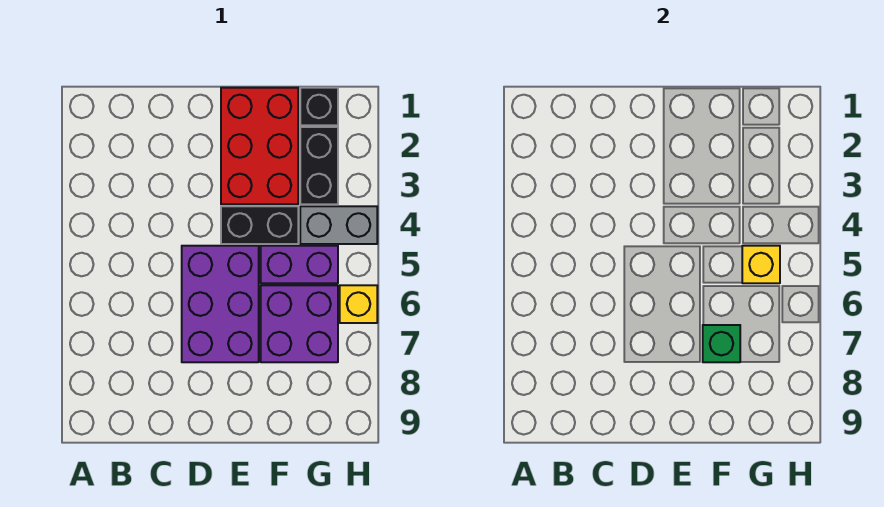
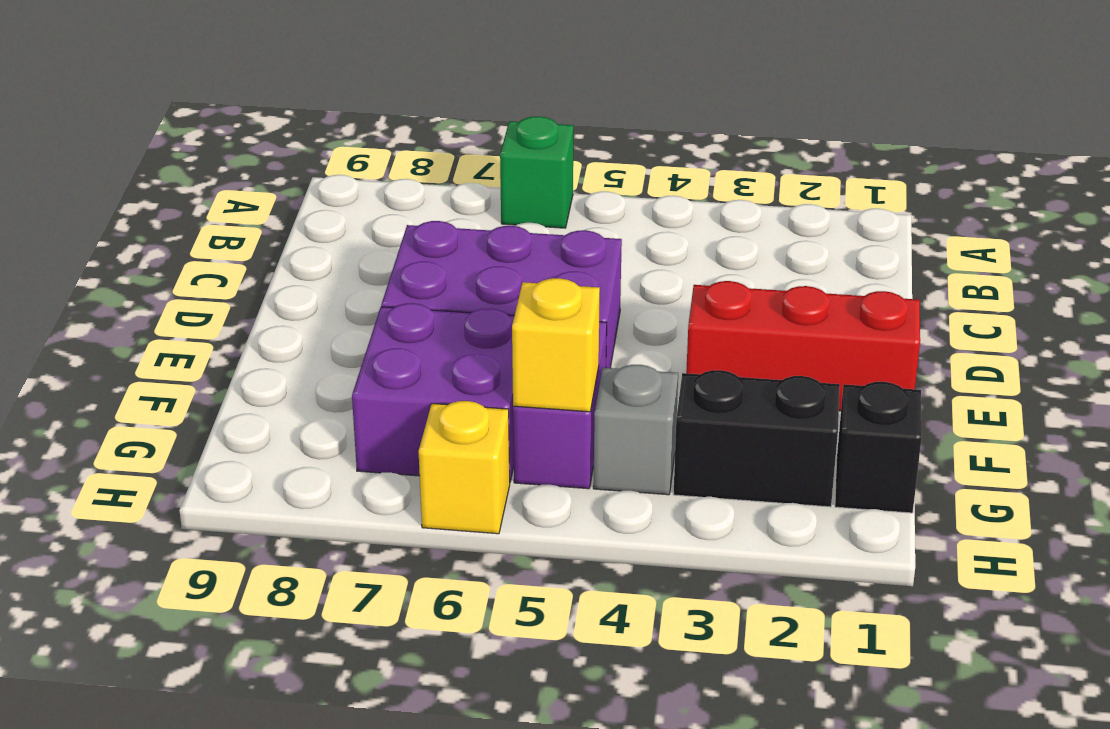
red brick E1:F3 level 1 -> red brick E1:E3 level 1
black brick E4:F4 level 1 -> none
green brick F7 level 2 -> green brick A6 level 1
grey brick G4:H4 level 1 -> grey brick G4 level 1

